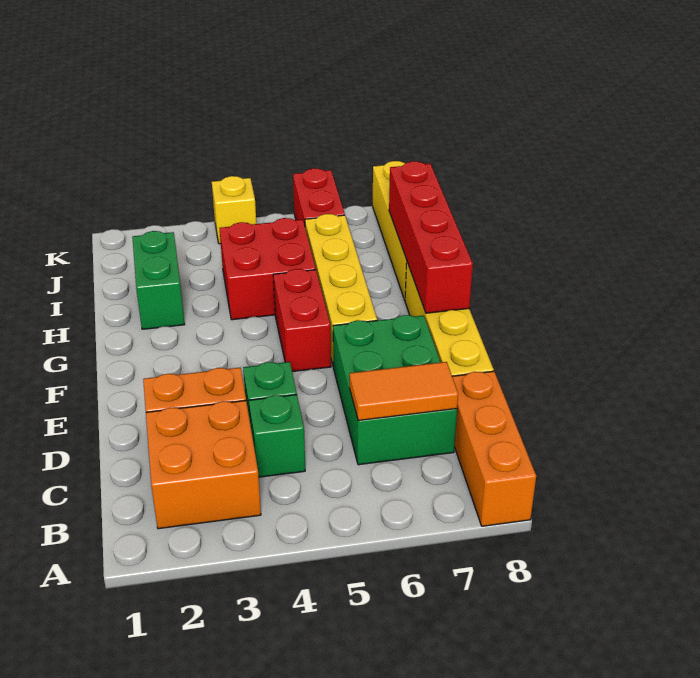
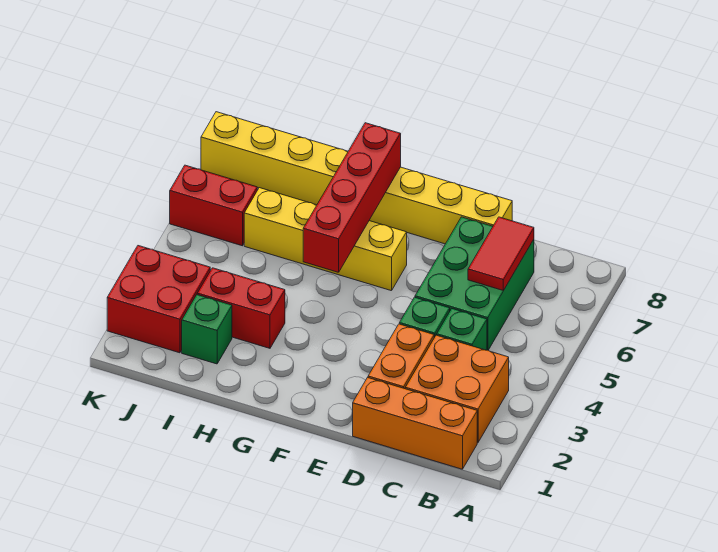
orange brick A8:C8 level 1 -> orange brick B1:D1 level 1
green brick C6:E7 level 1 -> green brick C5:D7 level 1
orange tile C6:C7 level 2 -> red tile C6:C7 level 2
red brick F5:G5 level 1 -> red brick H3:I3 level 1
red brick F8:I8 level 2 -> red brick G5:G8 level 2
green brick H2:I2 level 1 -> green brick I2 level 1
red brick H4:I5 level 1 -> red brick J2:K3 level 1
yellow brick K4 level 1 -> none

